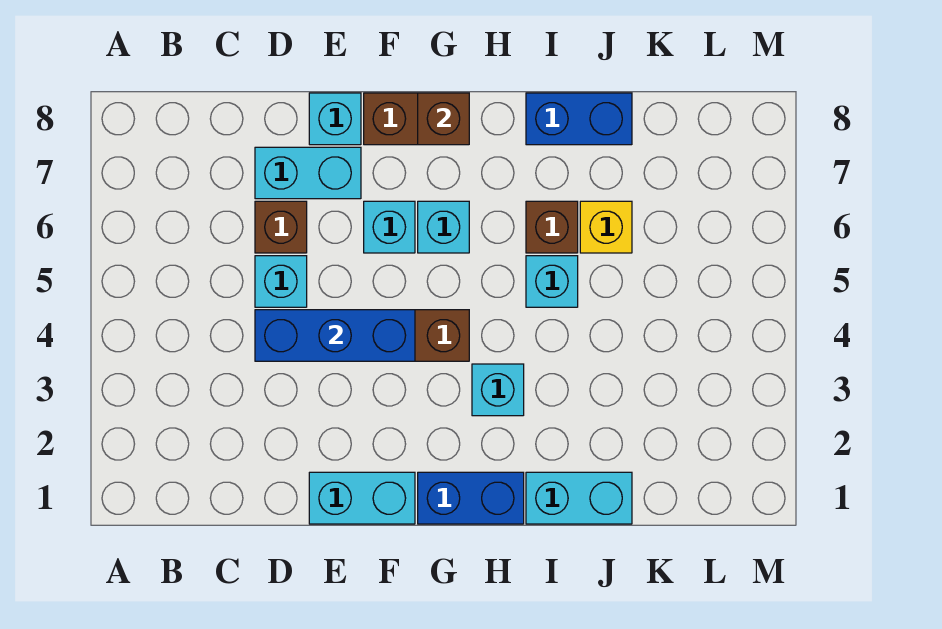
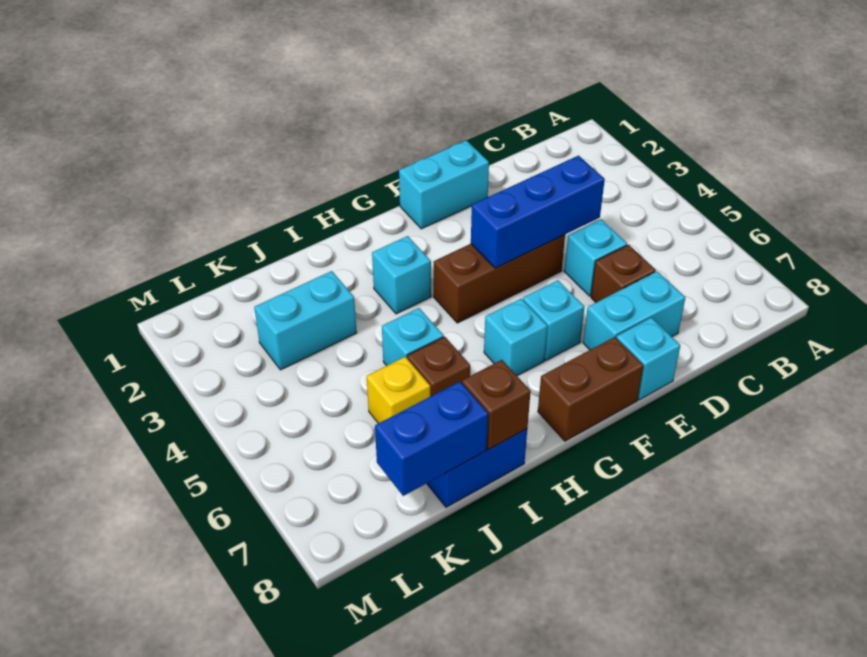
blue brick G1:H1 level 1 -> blue brick J8:K8 level 2
brown brick G8 level 2 -> brown brick I8 level 2
cyan brick I1:J1 level 1 -> cyan brick J3:K3 level 1

